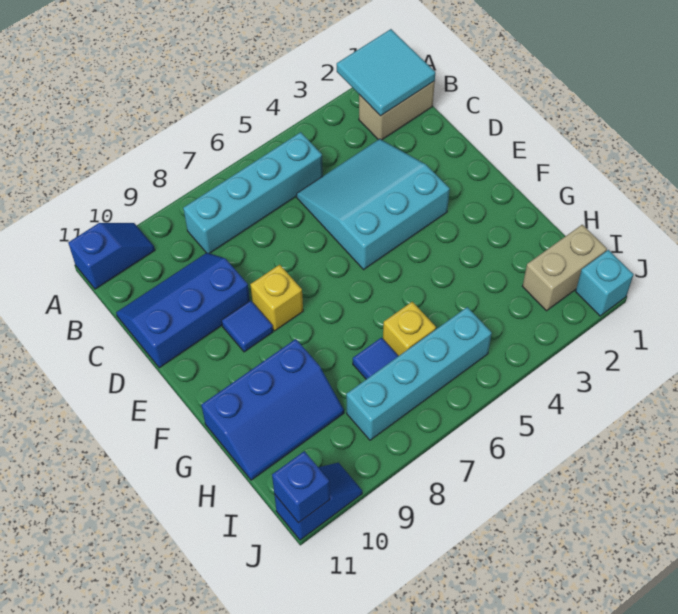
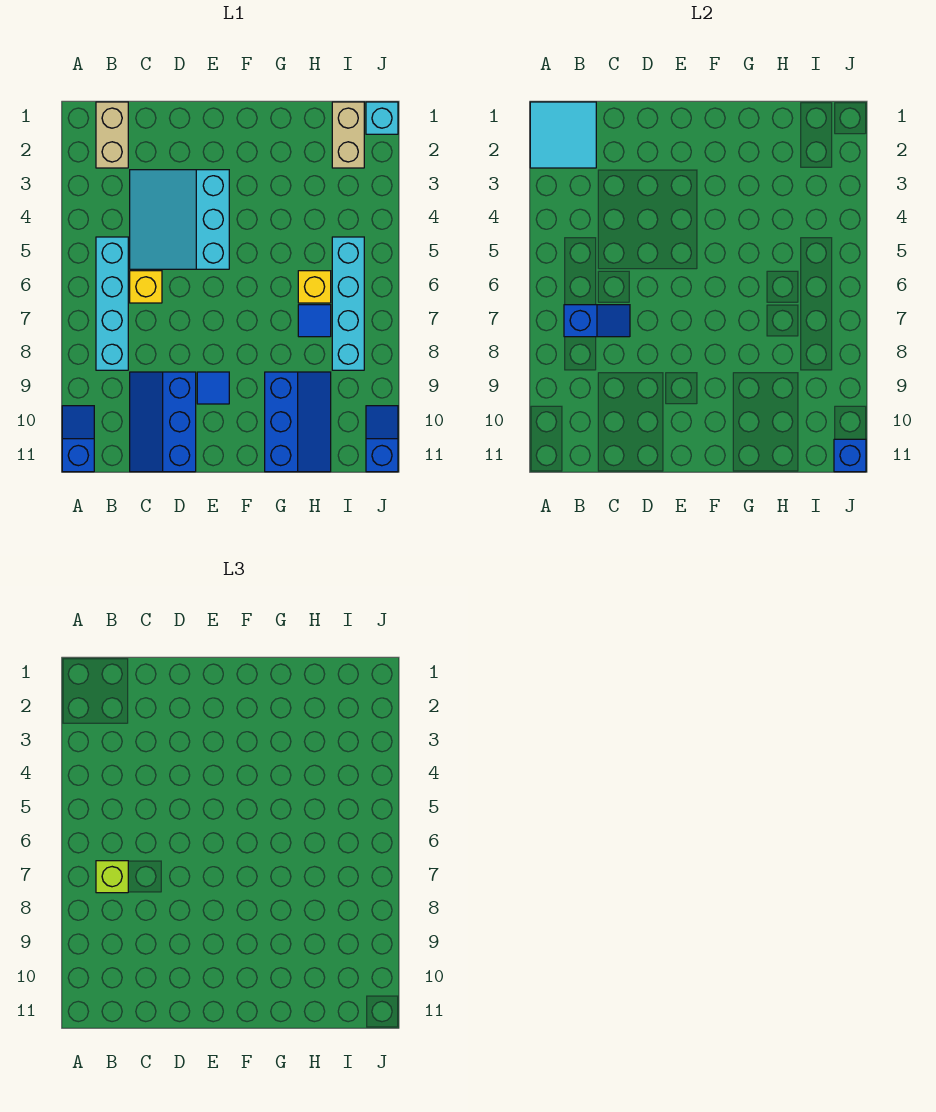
none -> blue slope B7:C7 level 2 top B
none -> lime brick B7 level 3
yellow brick E8 level 1 -> yellow brick C6 level 1

